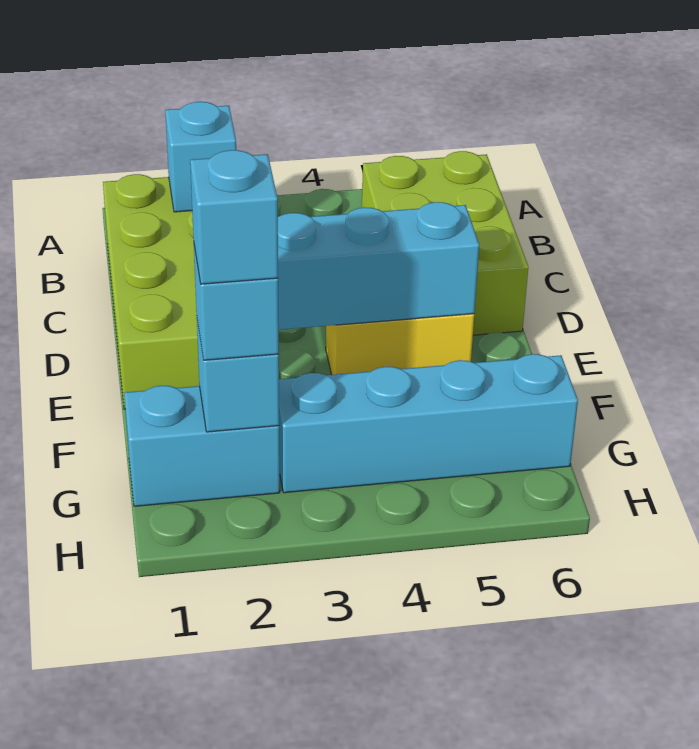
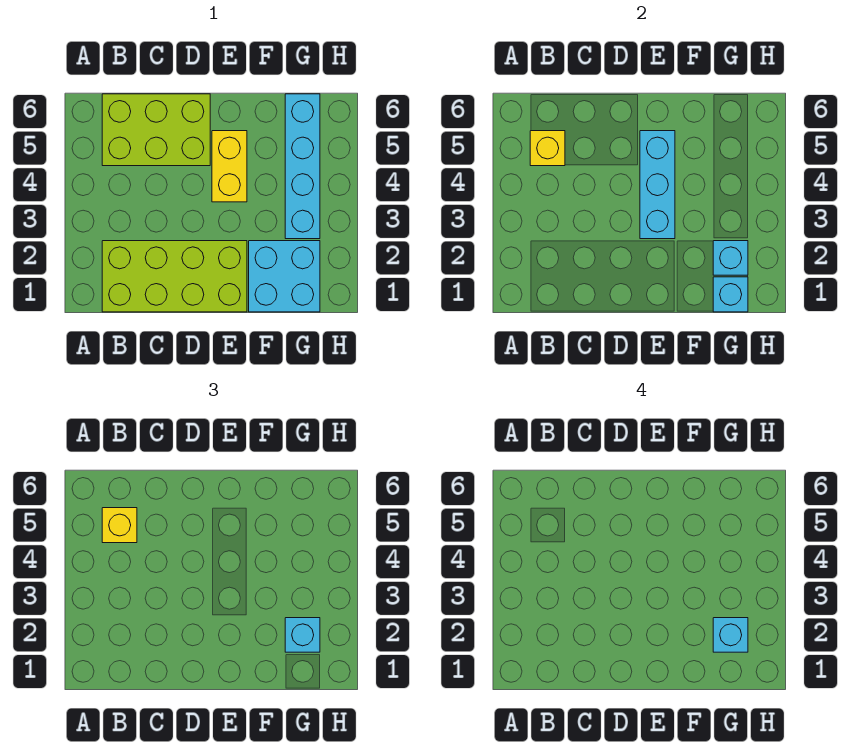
cyan brick B2 level 2 -> cyan brick G1 level 2
none -> yellow brick B5 level 2
none -> yellow brick B5 level 3
cyan brick G1:G2 level 1 -> cyan brick F1:G2 level 1

